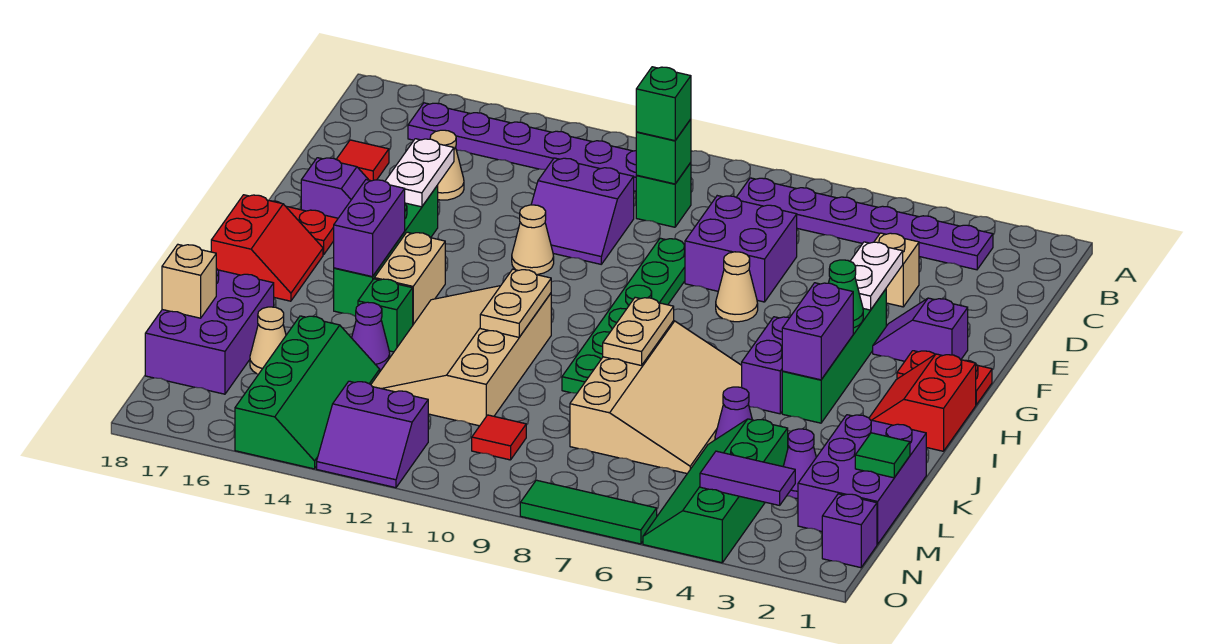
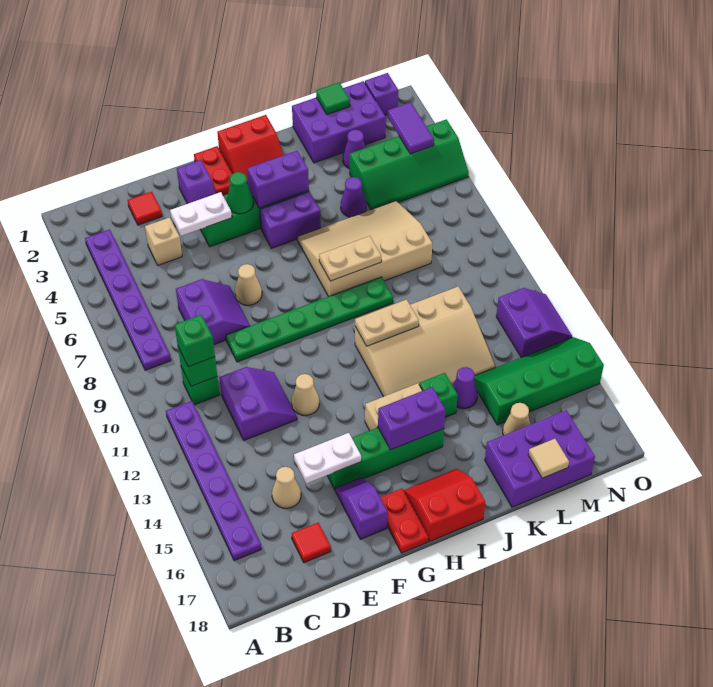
purple brick D7:E8 level 1 -> purple slope D7:E8 level 1 top D
tan brick L18 level 2 -> tan tile L18 level 2
red tile M10 level 1 -> red tile D2 level 1
green tile O6:O8 level 1 -> none

